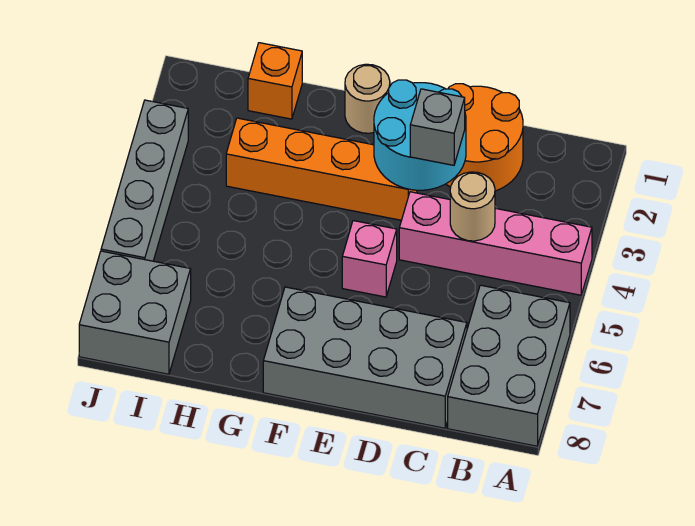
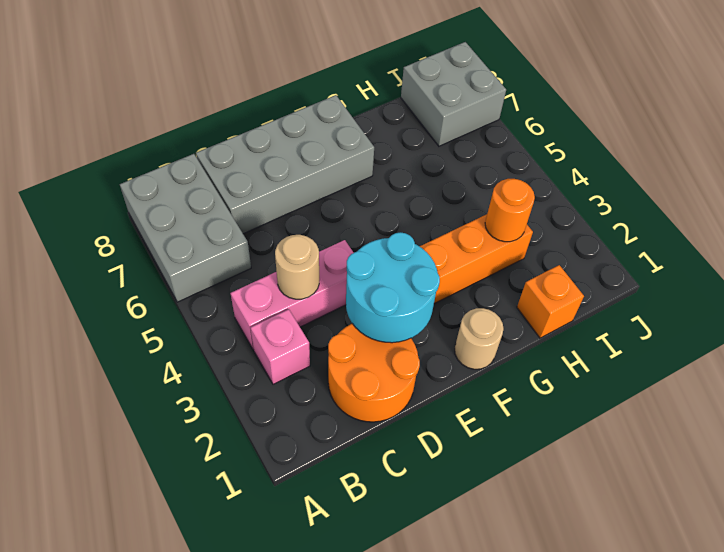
pink brick A4:D4 level 1 -> pink brick B4:D4 level 1
grey brick D3 level 3 -> none
pink brick E5 level 1 -> pink brick B3 level 1
none -> orange round brick H3 level 2
grey brick J3:J6 level 1 -> none

